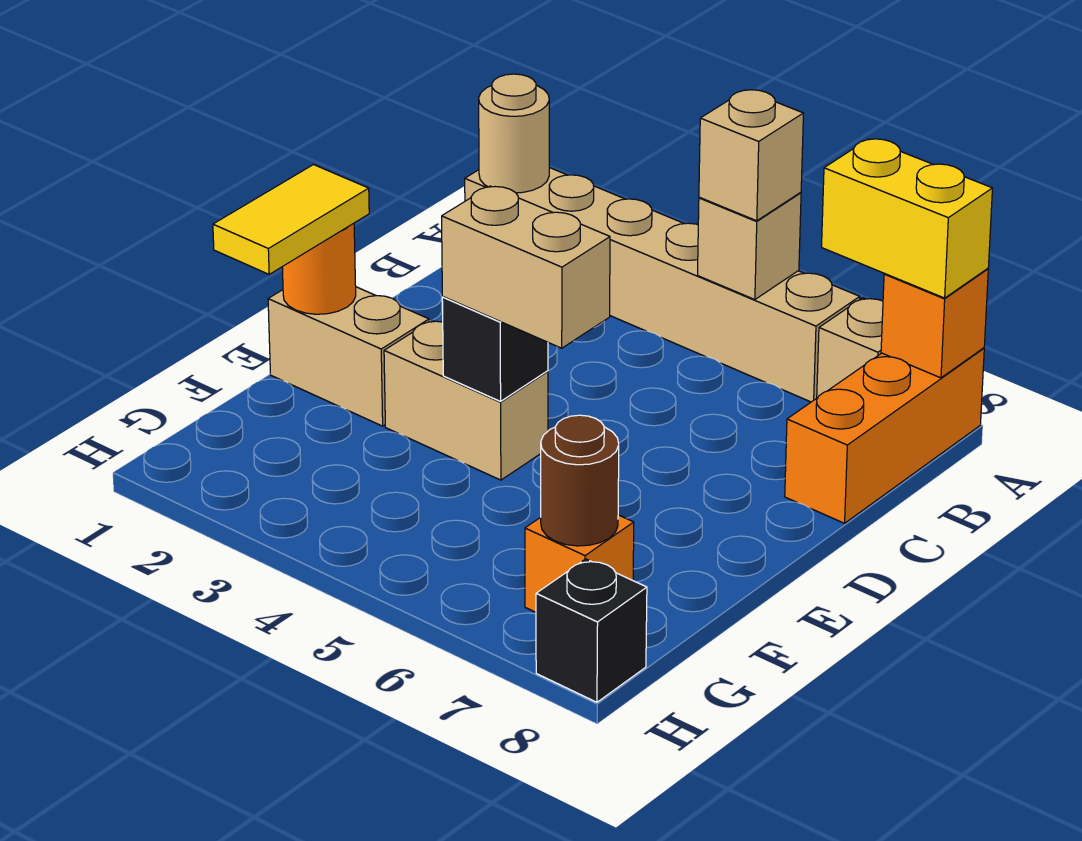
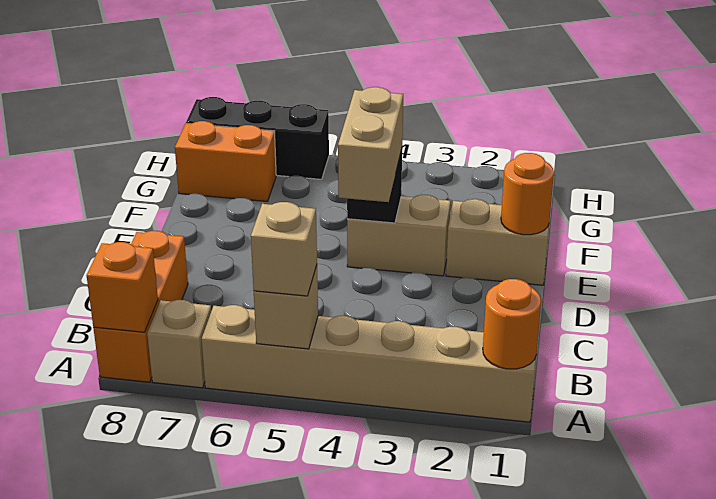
tan round brick A1 level 2 -> orange round brick A1 level 2
yellow brick A7:A8 level 3 -> none
yellow tile E1:F1 level 3 -> none
tan brick E4:E5 level 3 -> tan brick D4:E4 level 3
orange brick G7 level 1 -> orange brick G7:G8 level 1
brown round brick G7 level 2 -> none
black brick H8 level 1 -> black brick H6:H8 level 1

